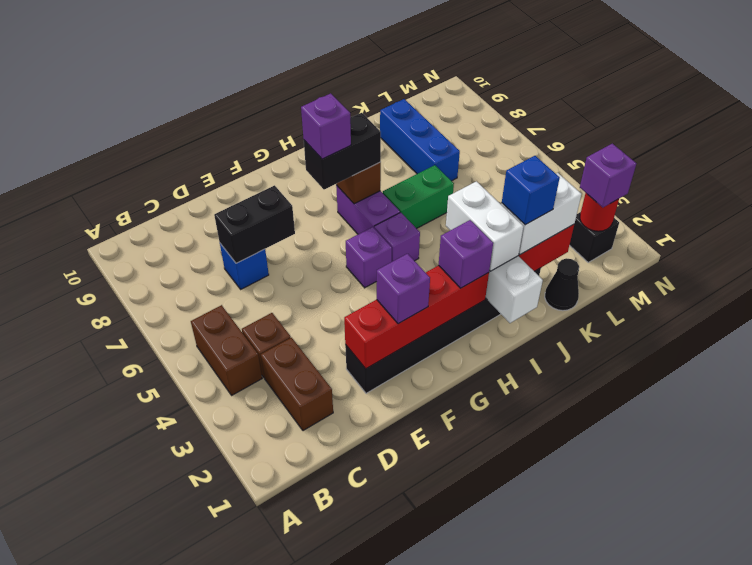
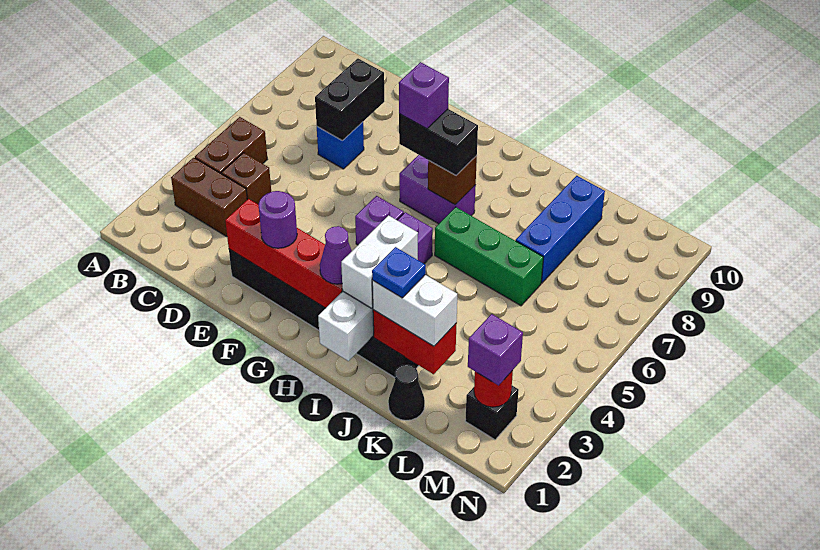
brown brick C2:C3 level 1 -> brown brick B3:C3 level 1
black brick D7:E7 level 2 -> black brick D7:D8 level 2
purple brick F2 level 3 -> purple round brick F2 level 3
purple brick H2 level 3 -> purple cone H2 level 3
purple brick H6:H7 level 1 -> purple brick G7:H7 level 1
green brick I6:J6 level 1 -> green brick I6:K6 level 1
blue brick J2 level 4 -> blue plate J2 level 4

